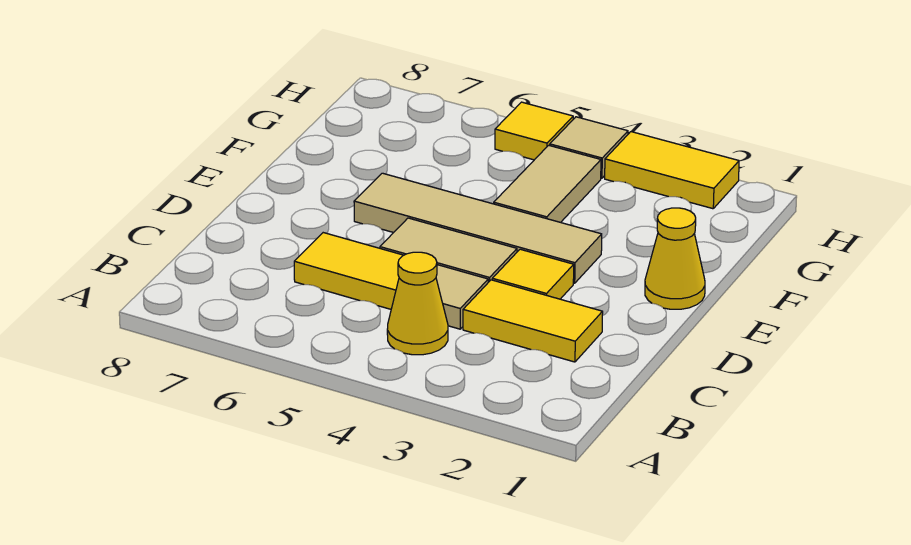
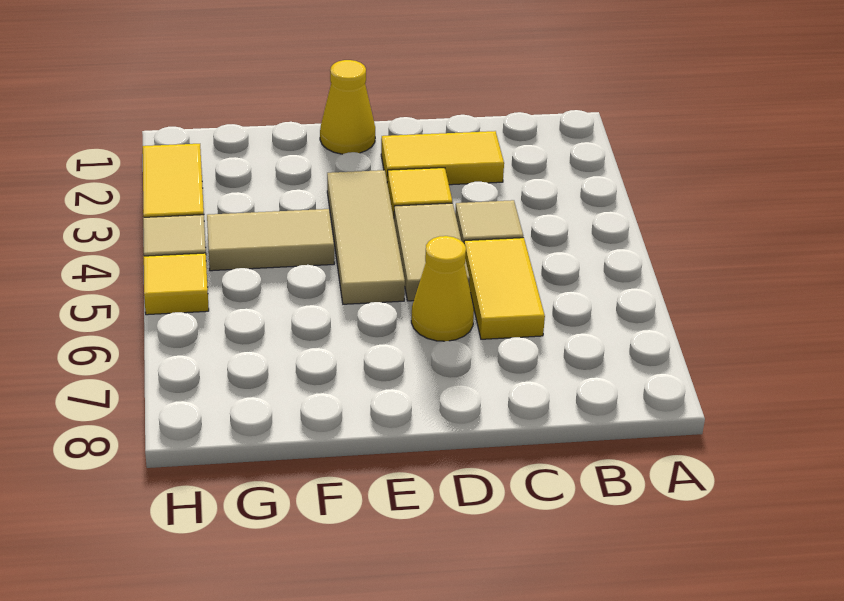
yellow cone B4 level 1 -> yellow cone D6 level 1
yellow tile C2:C3 level 1 -> yellow tile C2:D2 level 1
tan tile E3:E6 level 1 -> tan tile E3:E5 level 1

